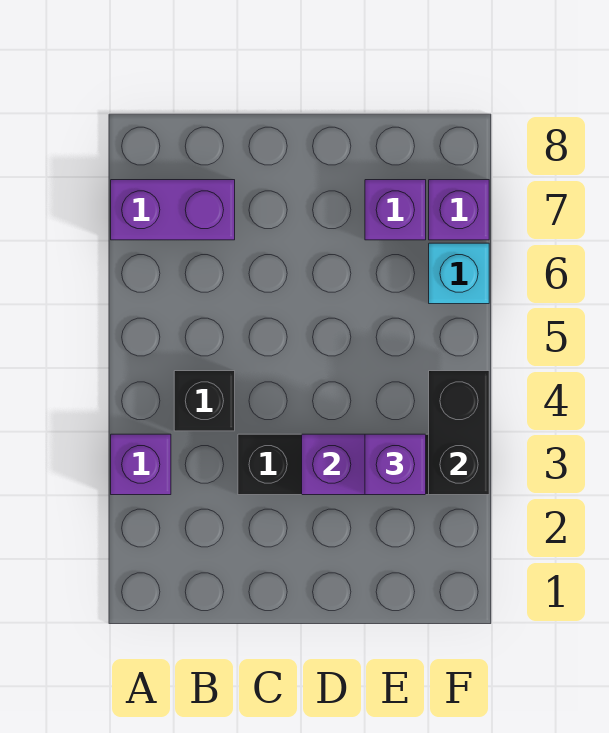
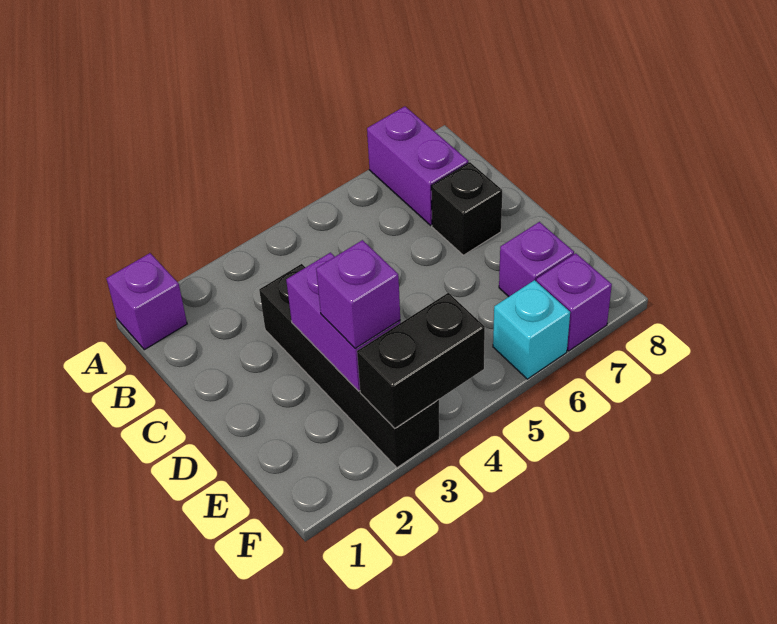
purple brick A3 level 1 -> purple brick A1 level 1
black brick B4 level 1 -> black brick C7 level 1

